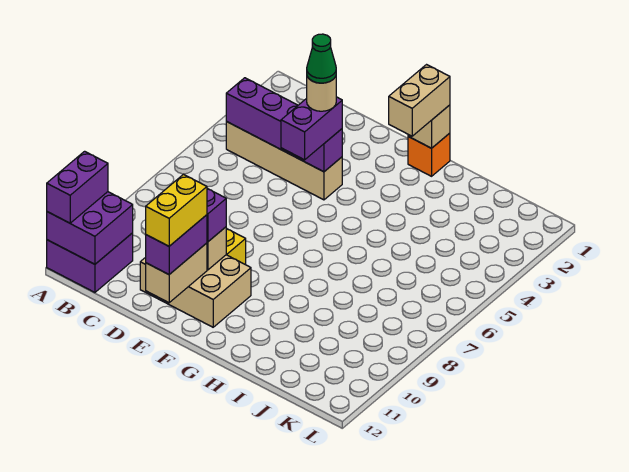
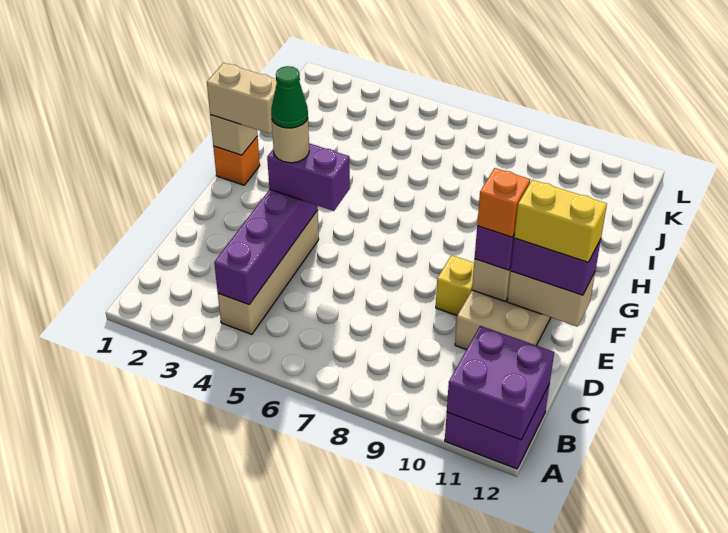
purple brick A11:A12 level 3 -> none
none -> orange brick E10 level 4

